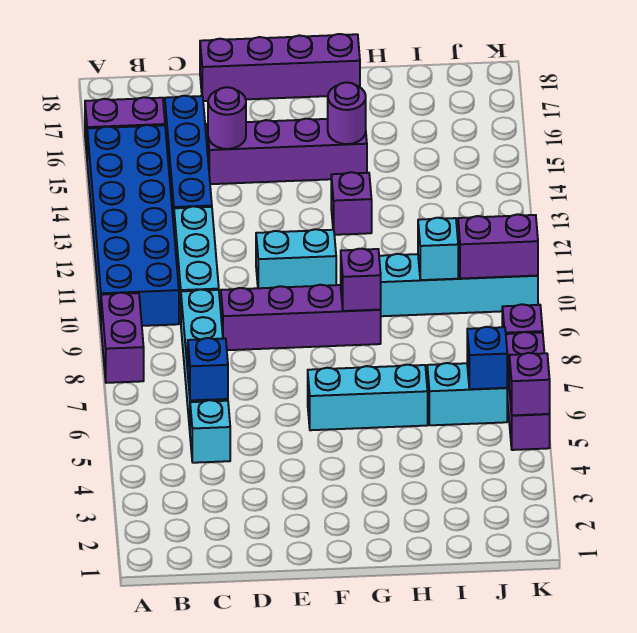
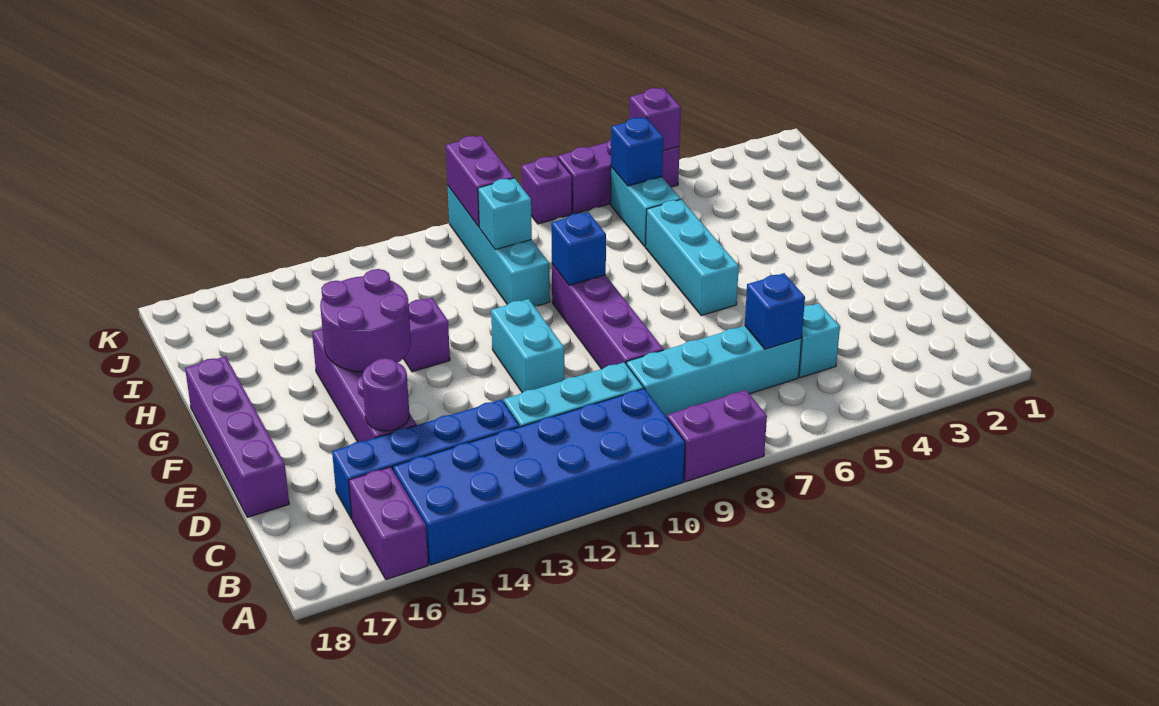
purple brick G9 level 2 -> blue brick G9 level 2
purple round brick G15 level 2 -> purple round brick F14:G15 level 2

